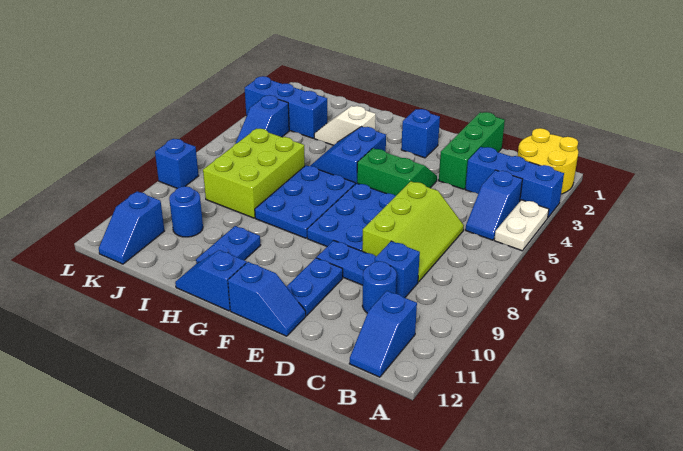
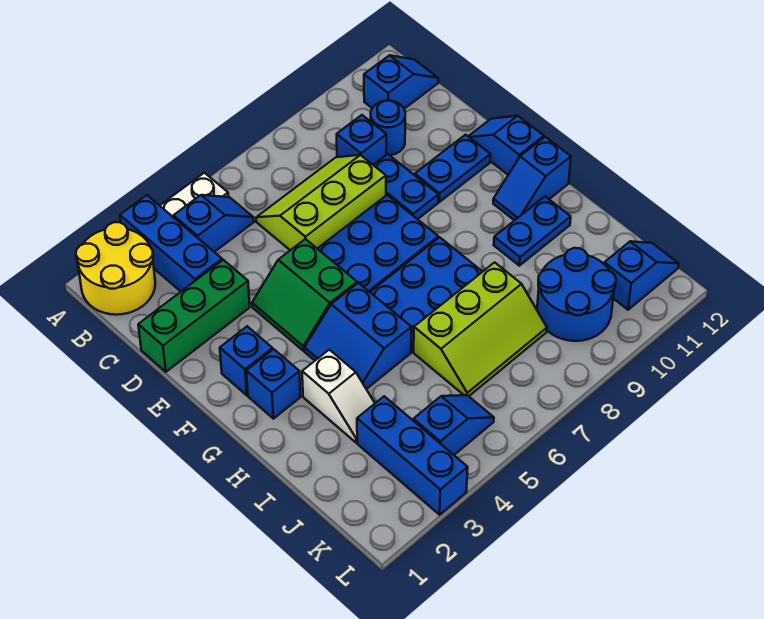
blue slope G4:H5 level 1 top G -> blue slope G4:H5 level 1 top 5
blue slope G12:H12 level 1 top G -> blue slope G11:G12 level 1 top 12
lime brick I6:J8 level 1 -> lime slope I6:J8 level 1 top I
blue round brick J10 level 1 -> blue round brick J9:K10 level 1
blue brick L8 level 1 -> blue brick G2 level 1

